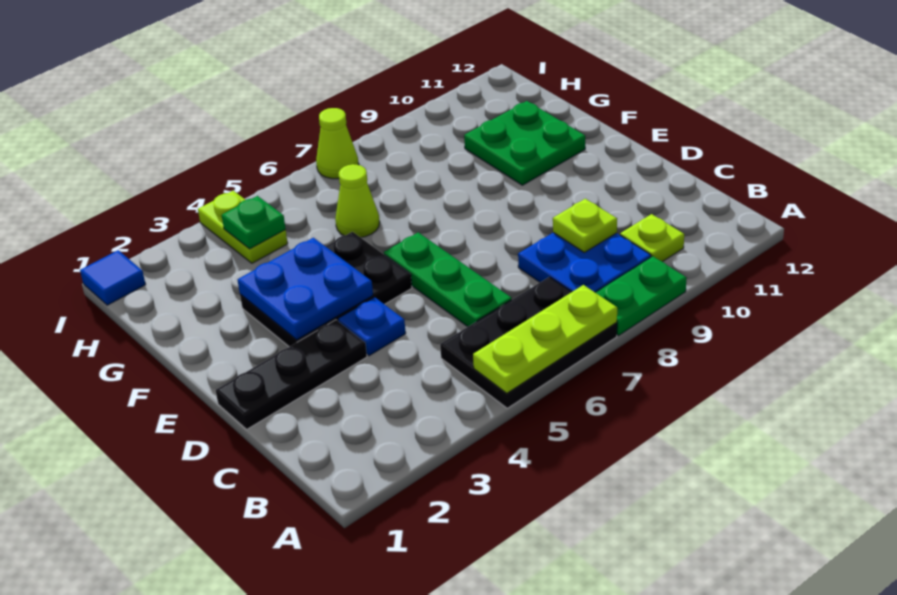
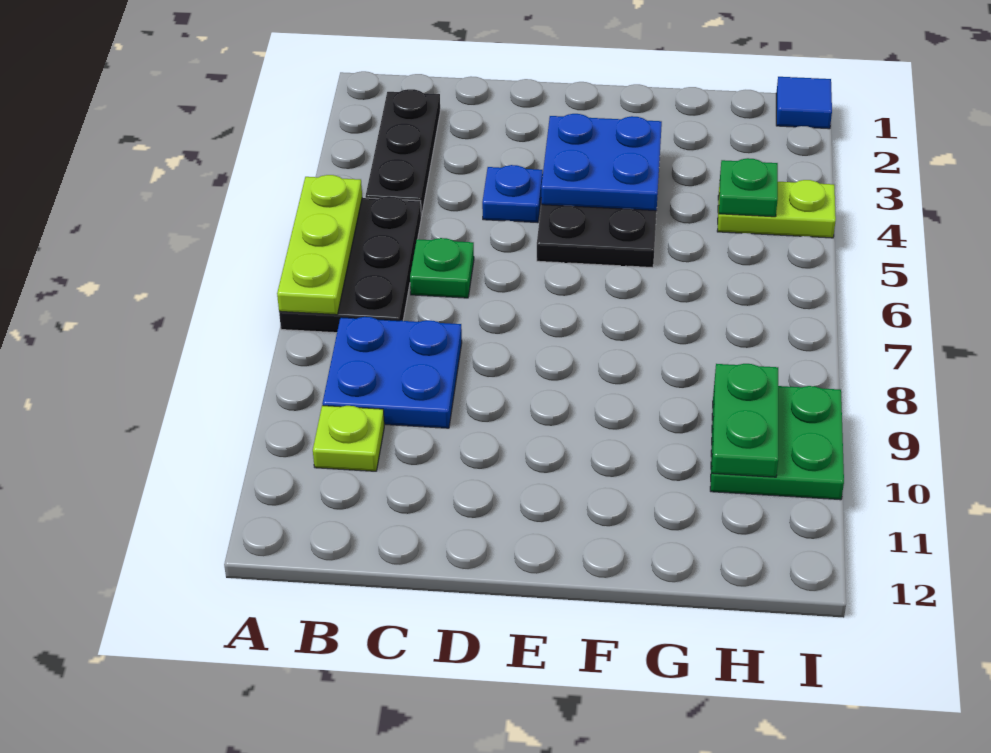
green plate A8:A9 level 1 -> green plate H9:H10 level 2
green plate C6:E6 level 1 -> green plate C6 level 1
lime plate C9 level 2 -> none
black plate D1:D3 level 1 -> black plate B2:B4 level 1
green plate F10:G11 level 1 -> green plate H9:I10 level 1
lime cone G6 level 1 -> none
lime cone I7 level 1 -> none

